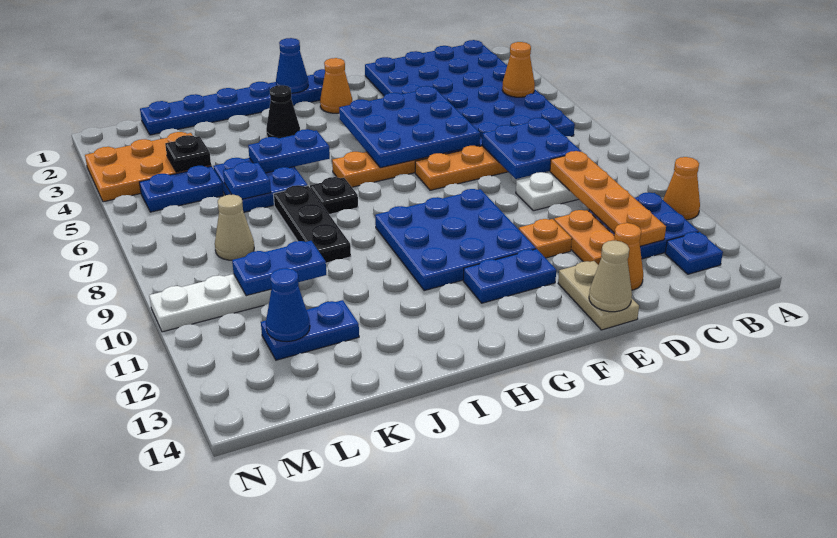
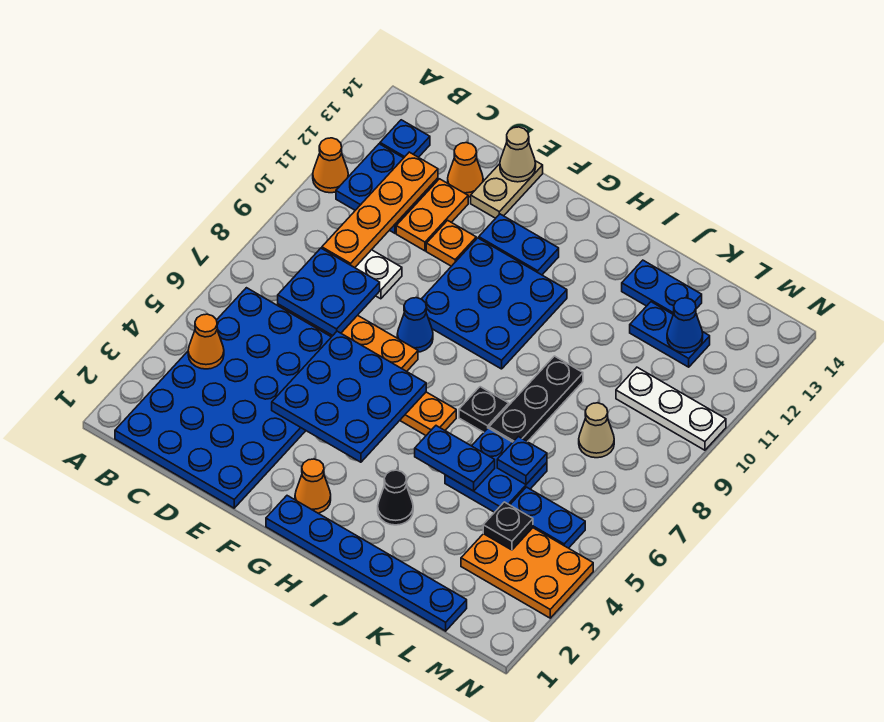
blue cone H1 level 2 -> blue cone F8 level 1
blue plate K10:L10 level 2 -> blue plate J13:K13 level 1

